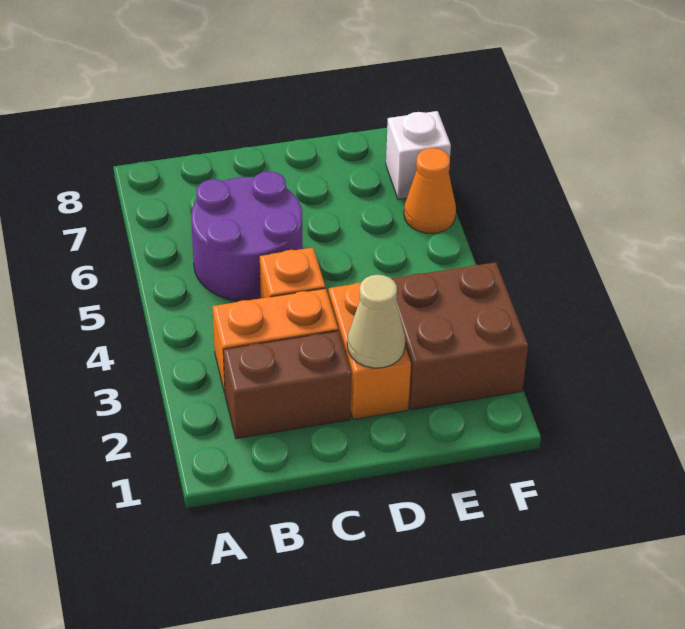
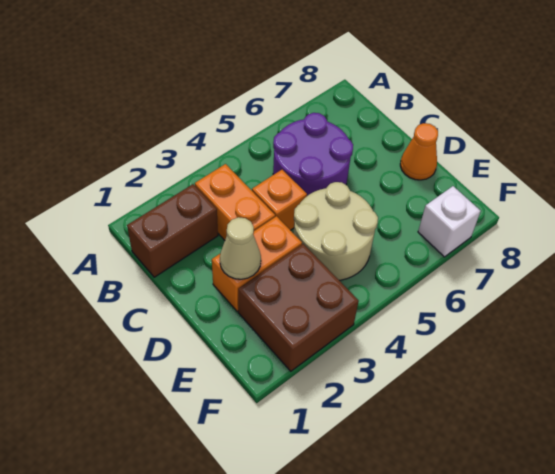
brown brick B2:C2 level 1 -> brown brick B1:B2 level 1
none -> tan round brick D4:E5 level 1
orange cone F6 level 1 -> orange cone D8 level 1

